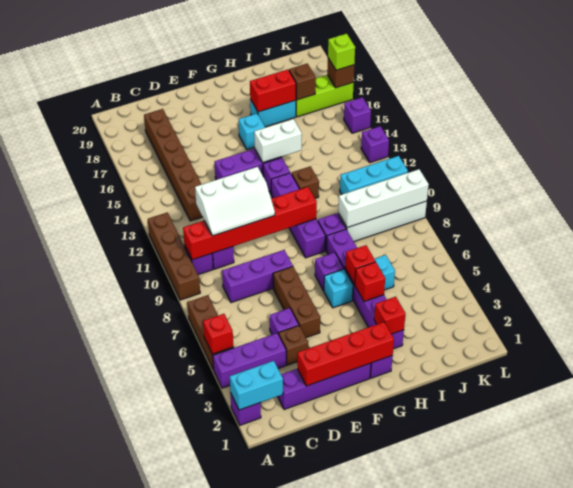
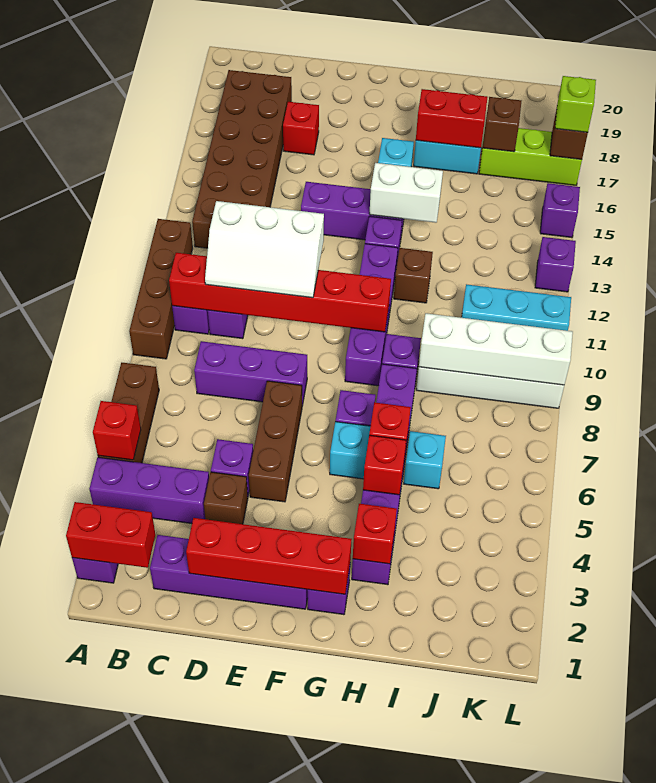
cyan brick A2:B2 level 2 -> red brick A2:B2 level 2
brown brick C13:C18 level 1 -> brown brick B13:C18 level 1
none -> red brick D17 level 1

